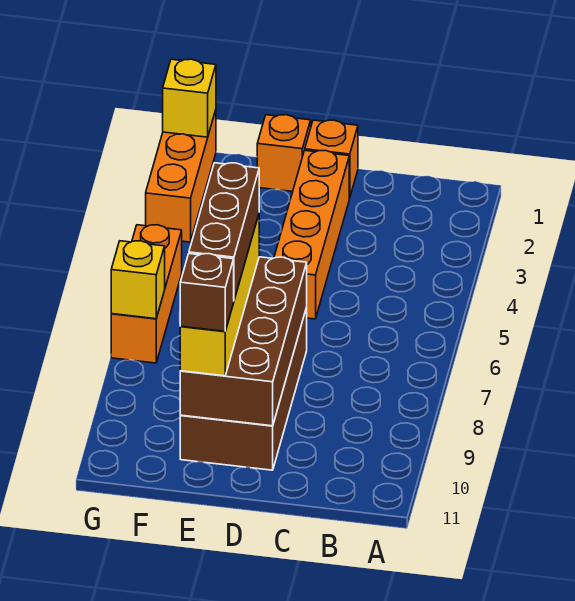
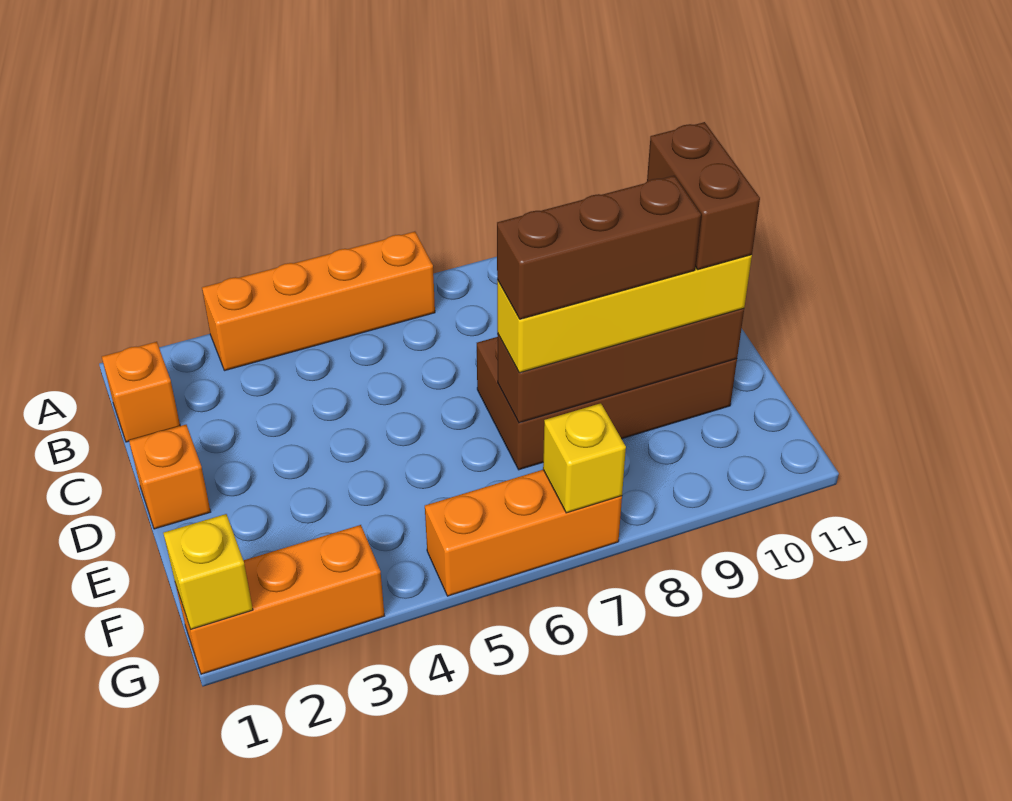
orange brick D2:D5 level 1 -> orange brick A3:A6 level 1
brown brick D7:E10 level 2 -> brown brick E7:E10 level 2
orange brick E1 level 1 -> orange brick B1 level 1
brown brick E10 level 4 -> brown brick D10:E10 level 4

